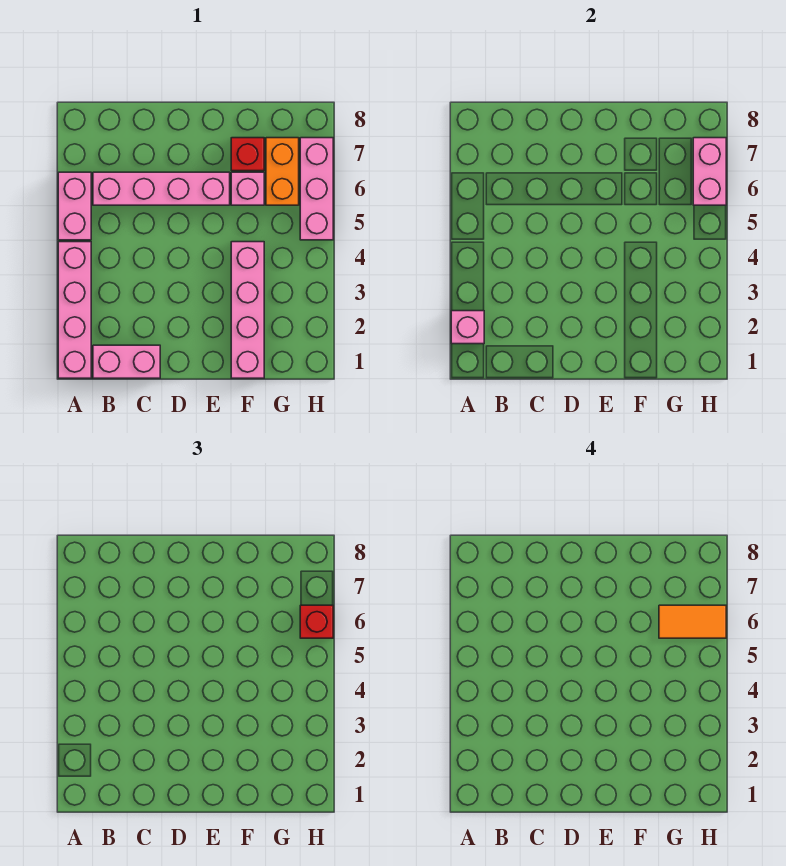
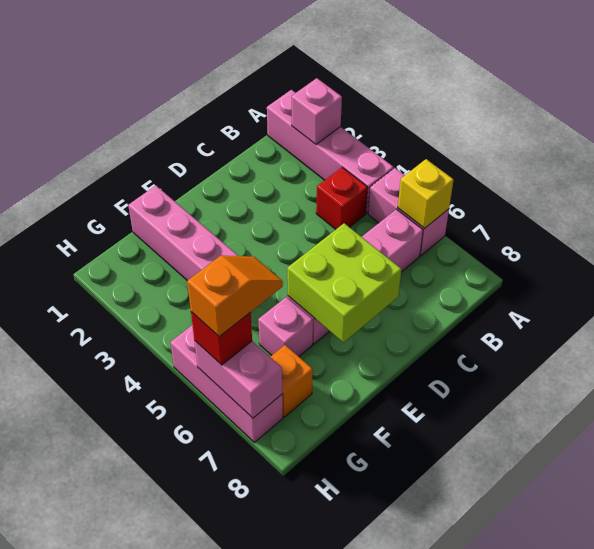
none -> yellow brick A6 level 2
pink brick B1:C1 level 1 -> none
none -> lime brick D6:E7 level 2
red brick F7 level 1 -> red brick B4 level 1
orange brick G6:G7 level 1 -> orange brick G7 level 1
orange tile G6:H6 level 4 -> orange slope G6:H6 level 4 top H

